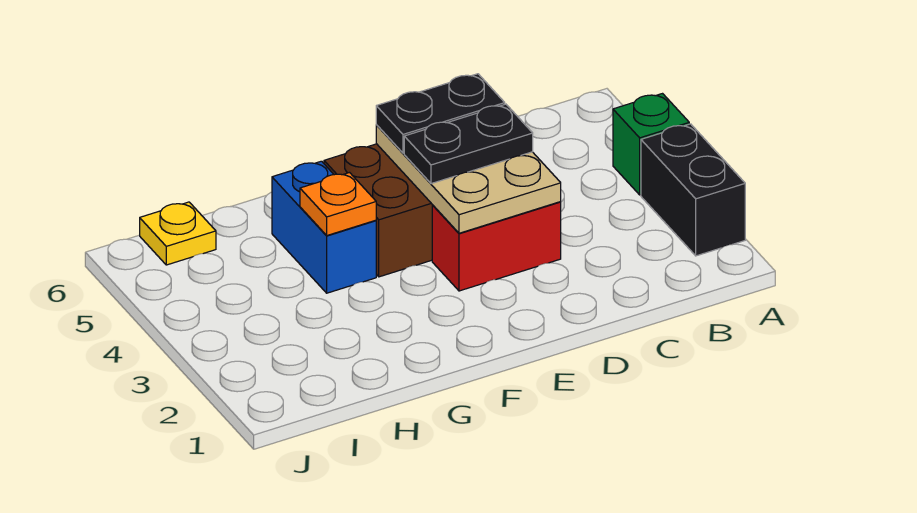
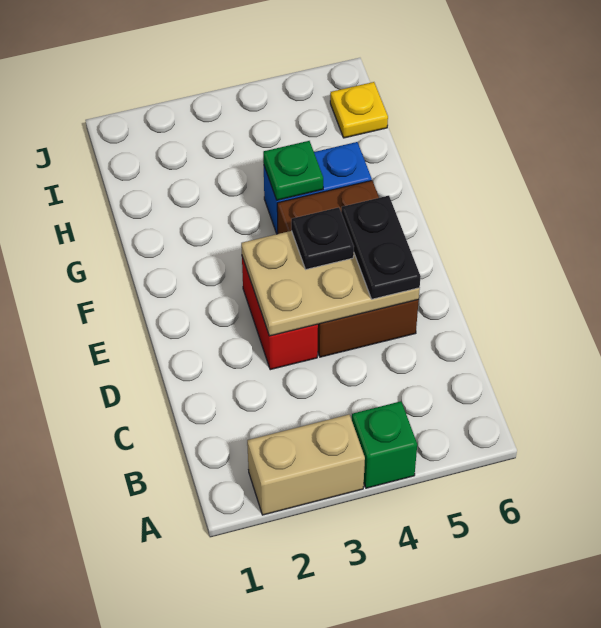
black brick A2:A3 level 1 -> tan brick A2:A3 level 1
black plate D4:E4 level 3 -> black plate E4 level 3
orange plate G4 level 2 -> green plate G4 level 2

